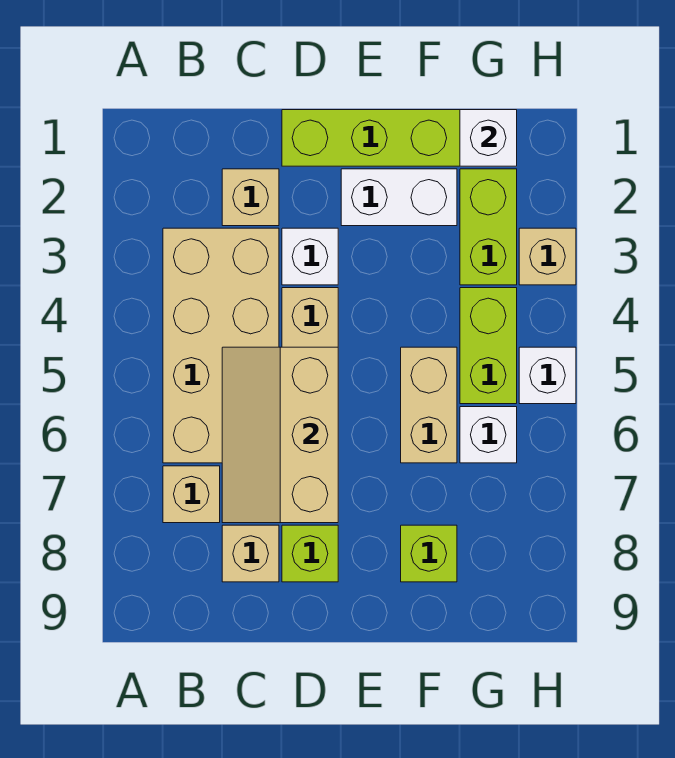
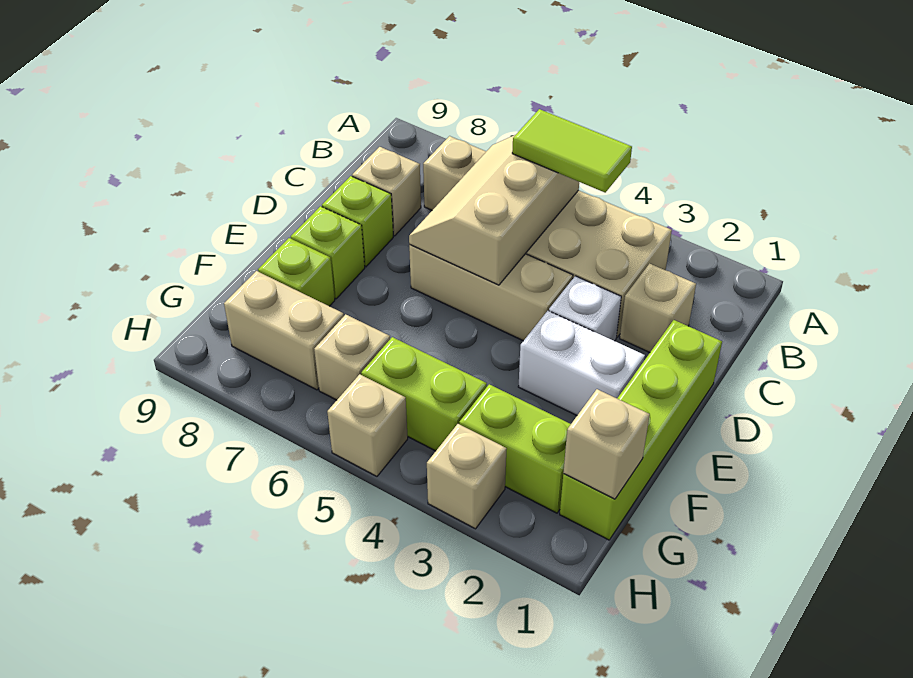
none -> lime tile B4:B5 level 3
tan slope C5:D7 level 2 top D -> tan slope B5:D6 level 2 top 5
white brick E2:F2 level 1 -> white brick E2:E3 level 1
none -> lime brick E8 level 1
tan brick F5:F6 level 1 -> tan brick G7:G8 level 1
white brick G1 level 2 -> tan brick G1 level 2
white brick G6 level 1 -> tan brick G6 level 1
white brick H5 level 1 -> tan brick H5 level 1

